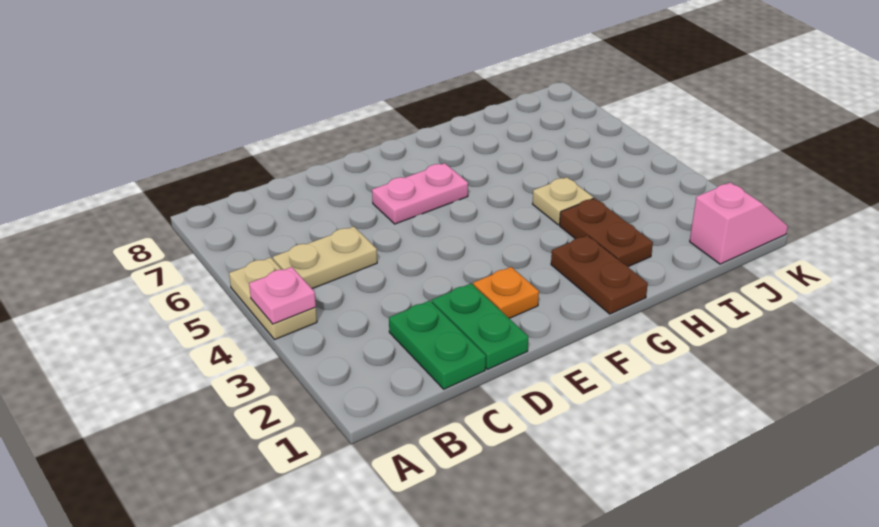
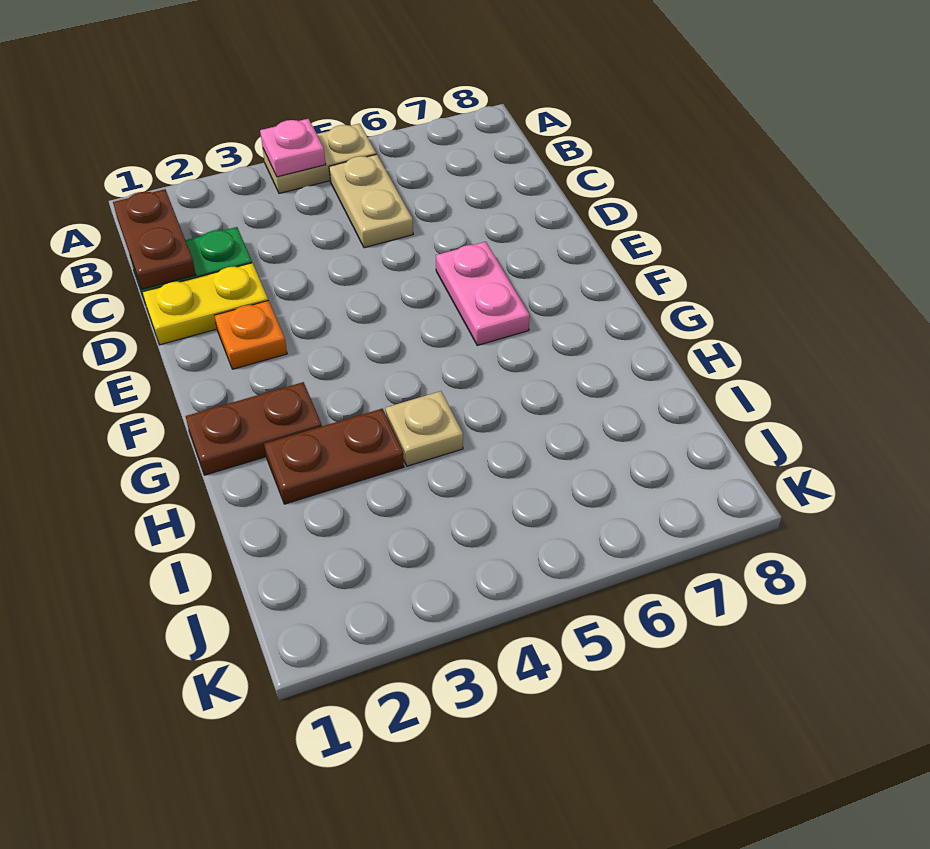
none -> brown plate B1:C1 level 2
green plate D1:D2 level 1 -> yellow plate D1:D2 level 1
pink slope J1:K1 level 1 top J -> none

